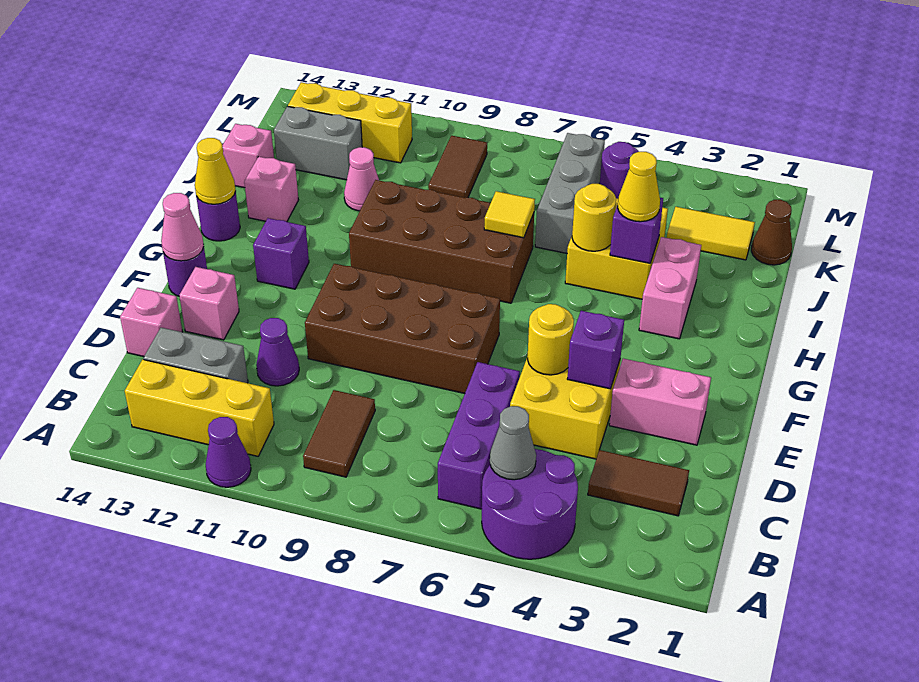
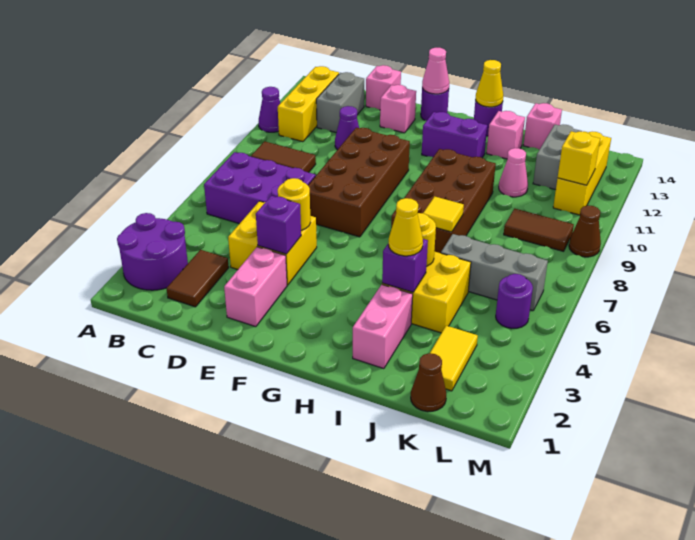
purple round brick A4:B5 level 1 -> purple round brick A2:B3 level 1
grey cone B5 level 2 -> none
purple brick B6:D6 level 1 -> purple brick B6:D7 level 1
purple brick G12 level 1 -> purple brick G12:H12 level 1
pink brick H3:I3 level 1 -> pink brick I2:I3 level 1
none -> yellow brick L11 level 2
none -> brown cone M9 level 1

